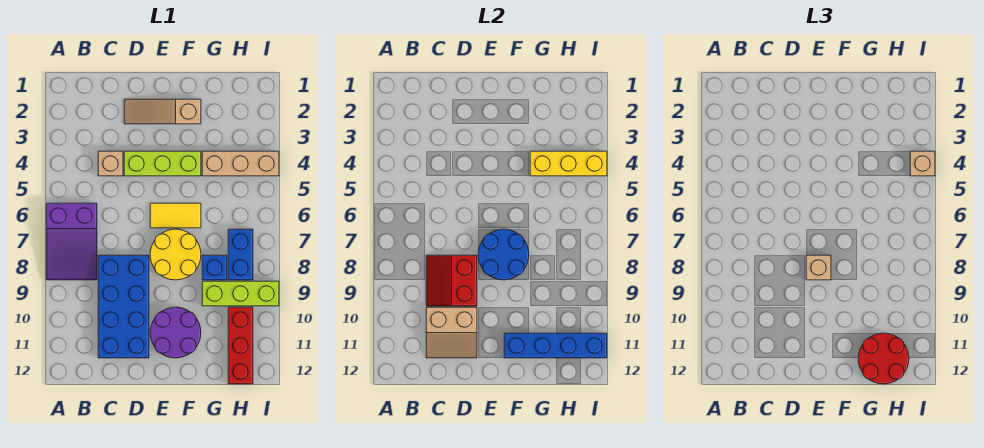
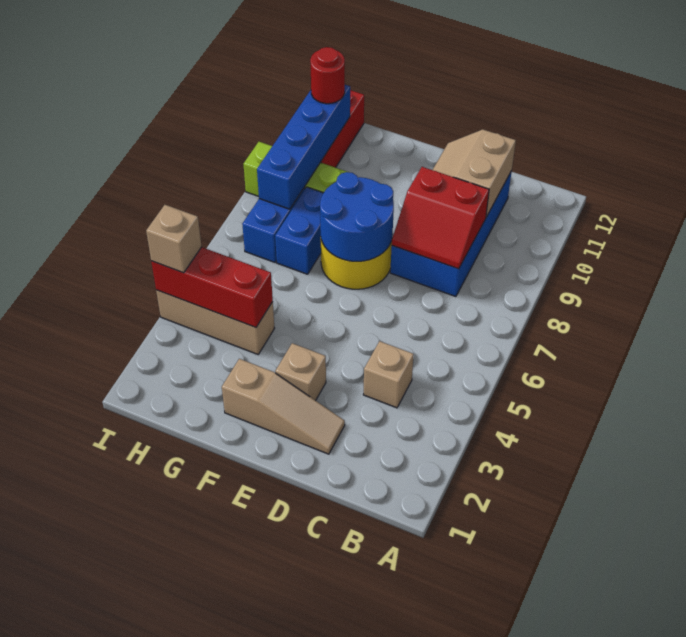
purple slope A6:B8 level 1 top 6 -> none
red slope C8:D9 level 2 top D -> red slope C8:D9 level 2 top 9
tan slope C10:D11 level 2 top 10 -> tan slope C10:D11 level 2 top C
lime brick D4:F4 level 1 -> none
yellow tile E6:F6 level 1 -> none
tan brick E8 level 3 -> tan brick E3 level 1
purple round brick E10:F11 level 1 -> none
blue brick F11:I11 level 2 -> blue brick H8:H11 level 2
yellow brick G4:I4 level 2 -> red brick G4:I4 level 2
blue brick G8 level 1 -> blue brick G7:G8 level 1
red round brick G11:H12 level 3 -> red round brick H11 level 3

